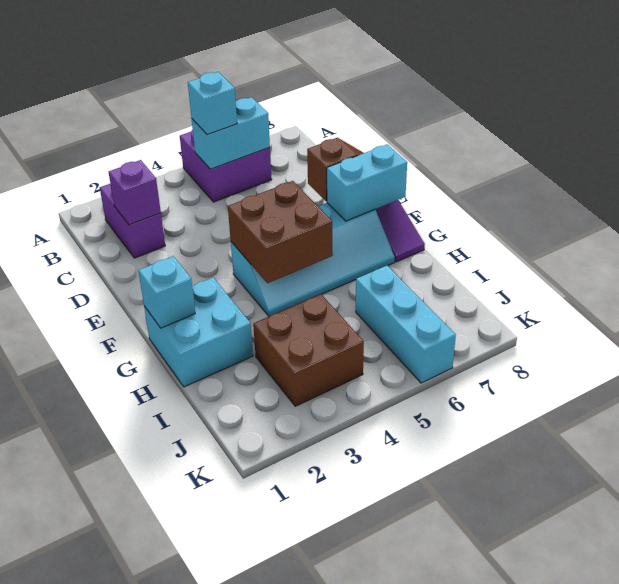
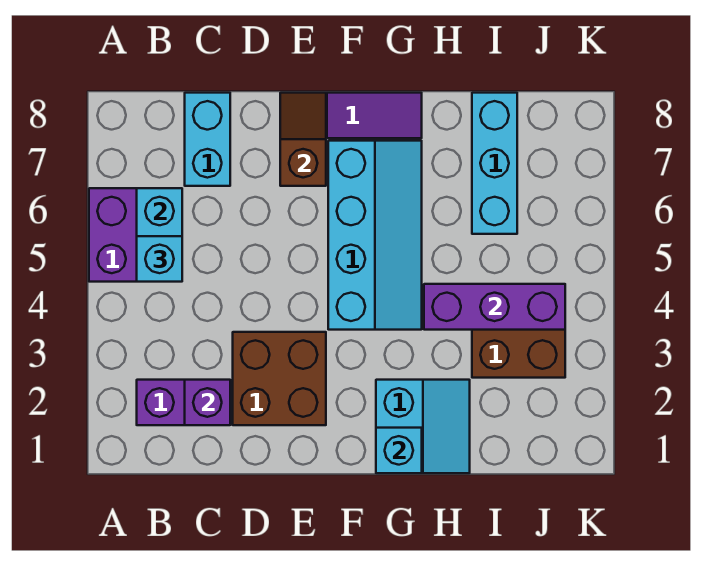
brown brick F4:G5 level 2 -> brown brick D2:E3 level 1
cyan brick F7:F8 level 2 -> cyan brick C7:C8 level 1
cyan brick G1:H2 level 1 -> cyan slope G1:H2 level 1 top G
none -> purple brick H4:J4 level 2
cyan brick I6:K6 level 1 -> cyan brick I6:I8 level 1

